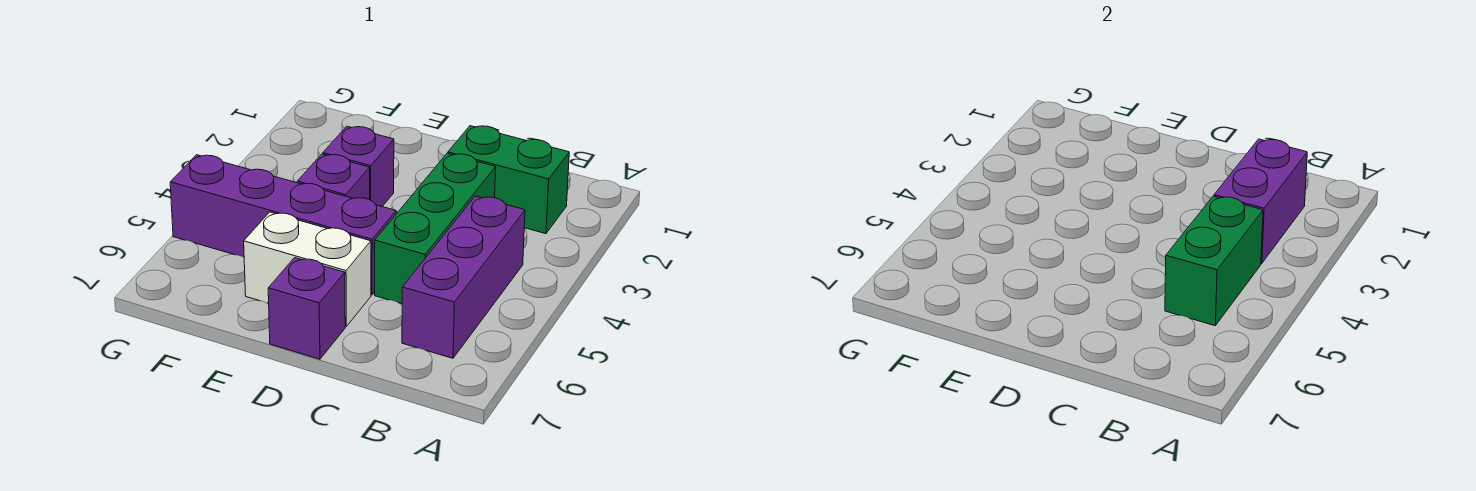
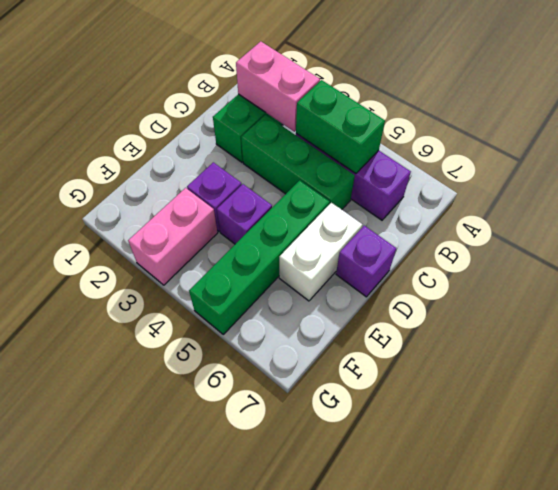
purple brick B2:B3 level 2 -> pink brick B2:B3 level 2
purple brick D5:G5 level 1 -> green brick D5:G5 level 1
none -> pink brick F3:G3 level 1

